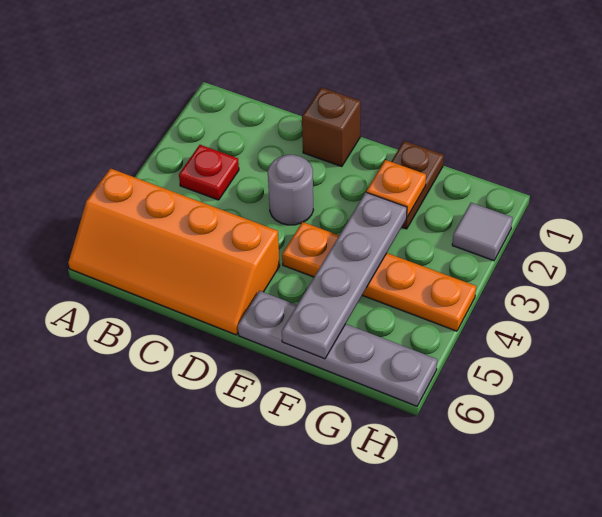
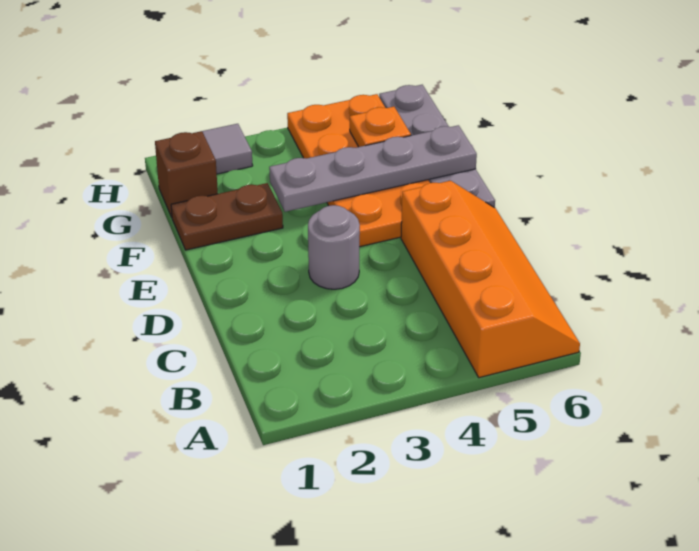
red plate B3 level 1 -> none
brown brick D1 level 1 -> brown brick G1 level 1
orange plate E4:H4 level 1 -> orange plate E4:H5 level 1
orange plate F2 level 2 -> orange plate G5 level 2

